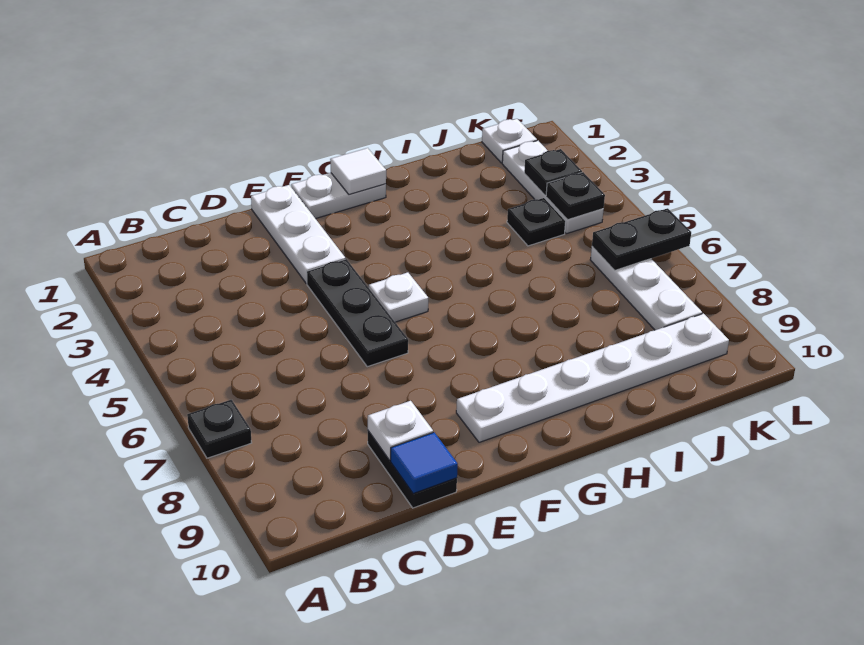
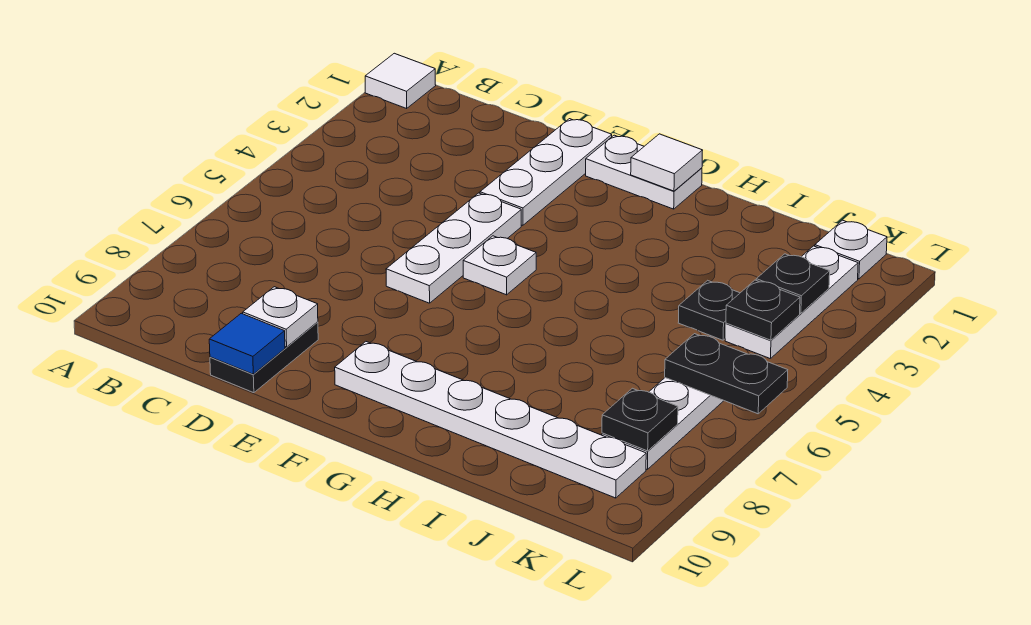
none -> white tile A1 level 1
black plate A7 level 1 -> black plate K8 level 2
black plate E4:E6 level 1 -> white plate E4:E6 level 1

